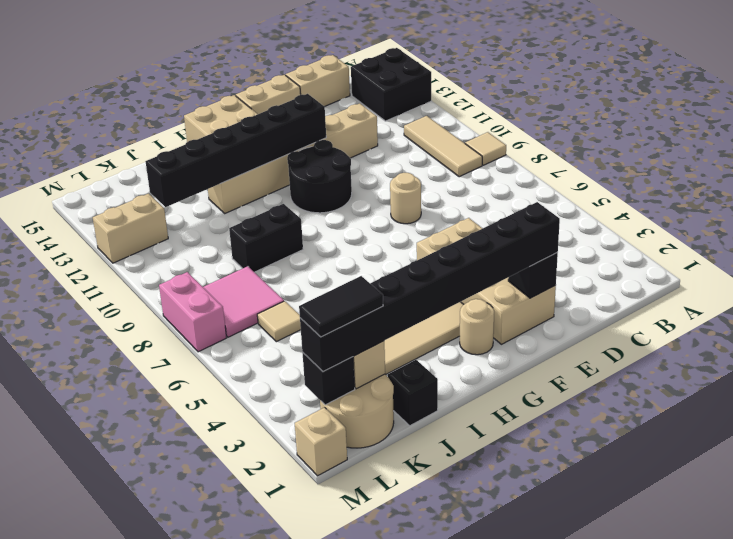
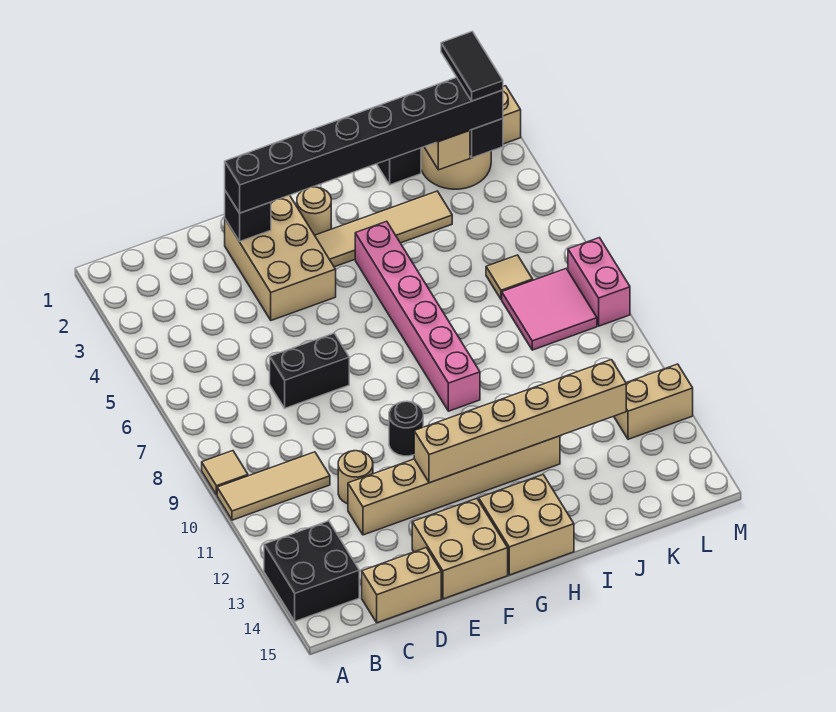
tan tile B9:B11 level 1 -> tan tile A10:C10 level 1
tan brick E2:F5 level 1 -> tan brick E2:F4 level 1
tan round brick E8 level 1 -> tan round brick D11 level 1
tan brick E15:F15 level 1 -> tan brick E14:F15 level 1
black round brick F10:G11 level 1 -> black round brick F10 level 1
black brick F12:K12 level 2 -> tan brick F12:K12 level 2
none -> pink brick H4:H9 level 1
black brick I9:J9 level 1 -> black brick D7:E7 level 1
black tile K2:L2 level 4 -> black tile L1:L2 level 4

